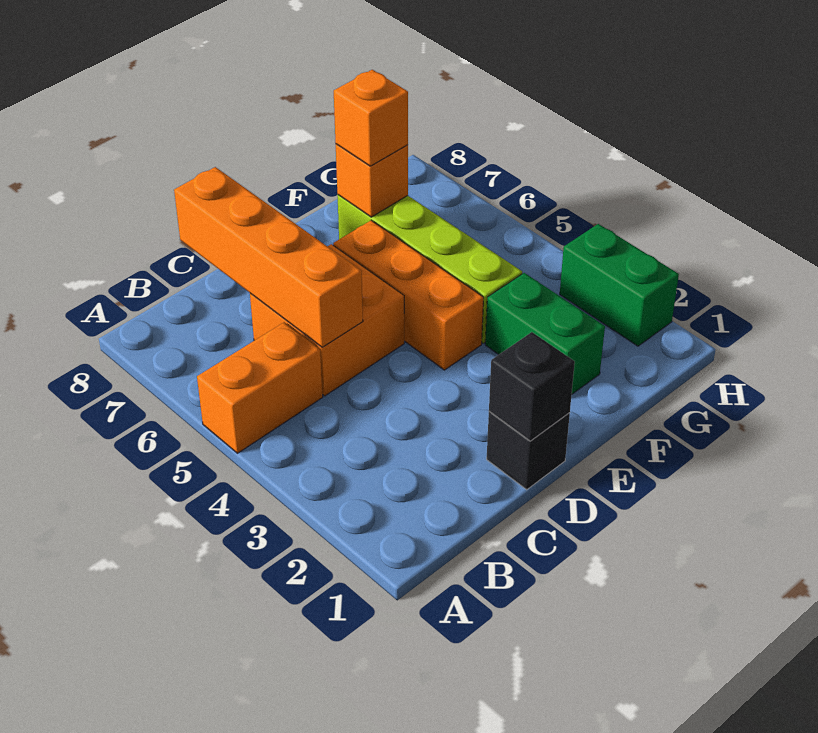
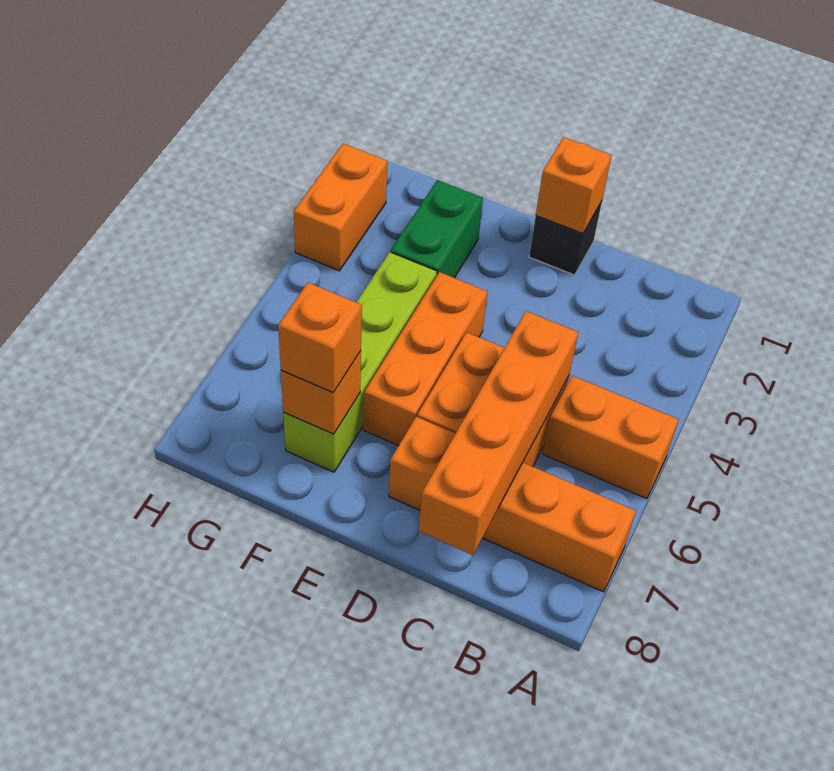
none -> orange brick A7:D7 level 1
black brick D1 level 2 -> orange brick D1 level 2
green brick H2:H3 level 1 -> orange brick H2:H3 level 1

